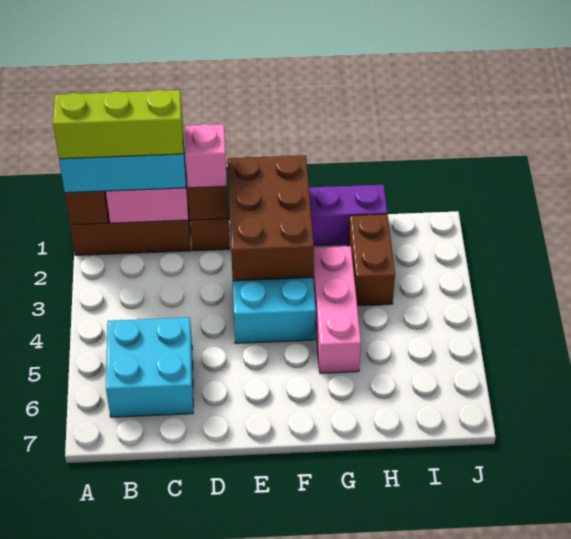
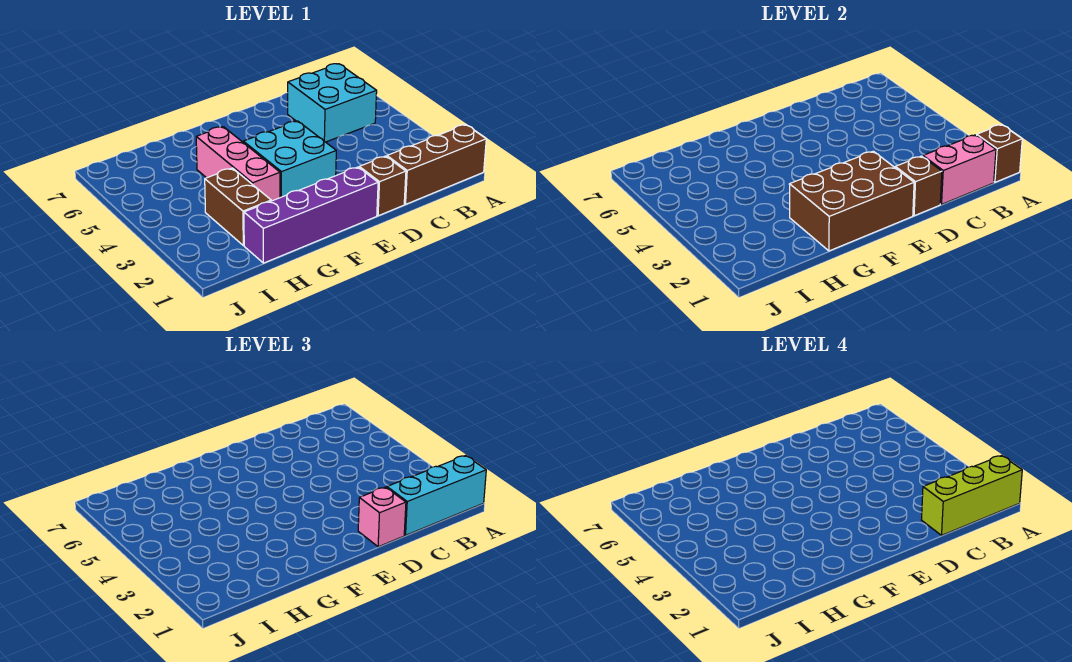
brown brick E1:F3 level 2 -> brown brick E1:G2 level 2

